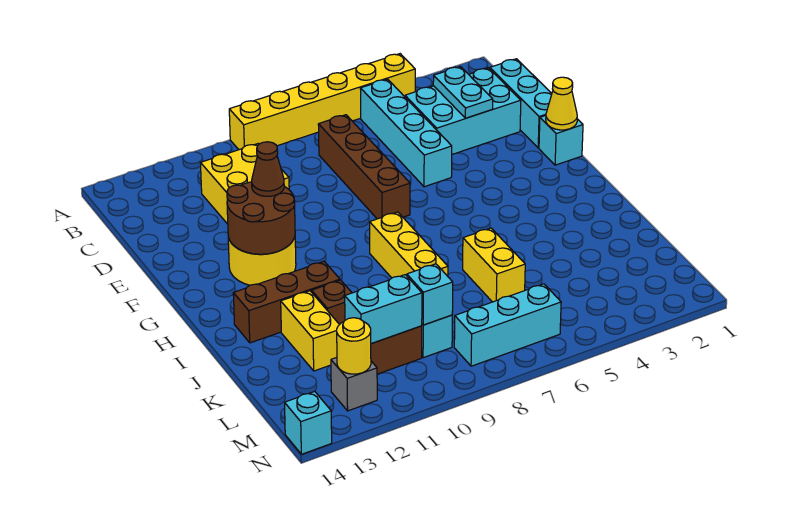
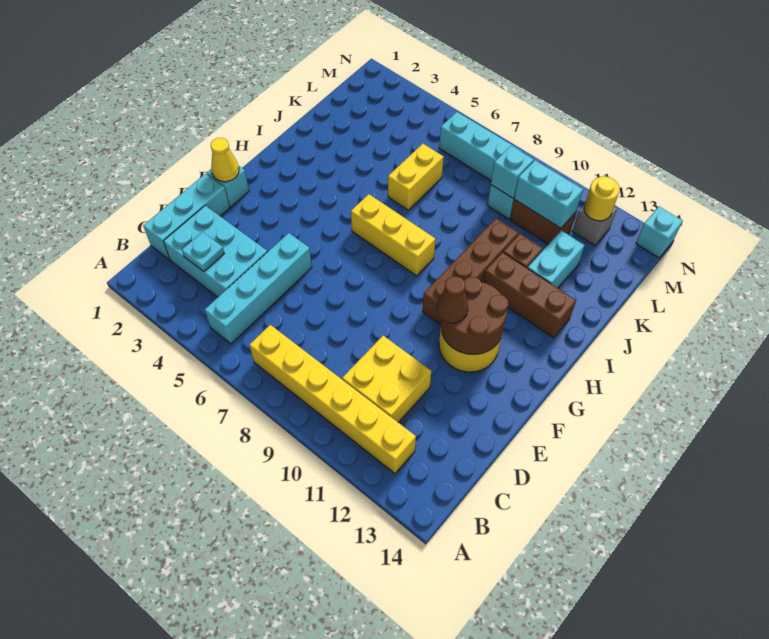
yellow brick A4:A9 level 1 -> yellow brick B7:B12 level 1
cyan plate C3:D3 level 2 -> cyan plate C3 level 2
brown brick C7:F7 level 1 -> brown brick G10:J10 level 1
yellow brick H8:J8 level 1 -> yellow brick H6:H8 level 1
yellow brick J12:K12 level 1 -> cyan brick J12:K12 level 1

